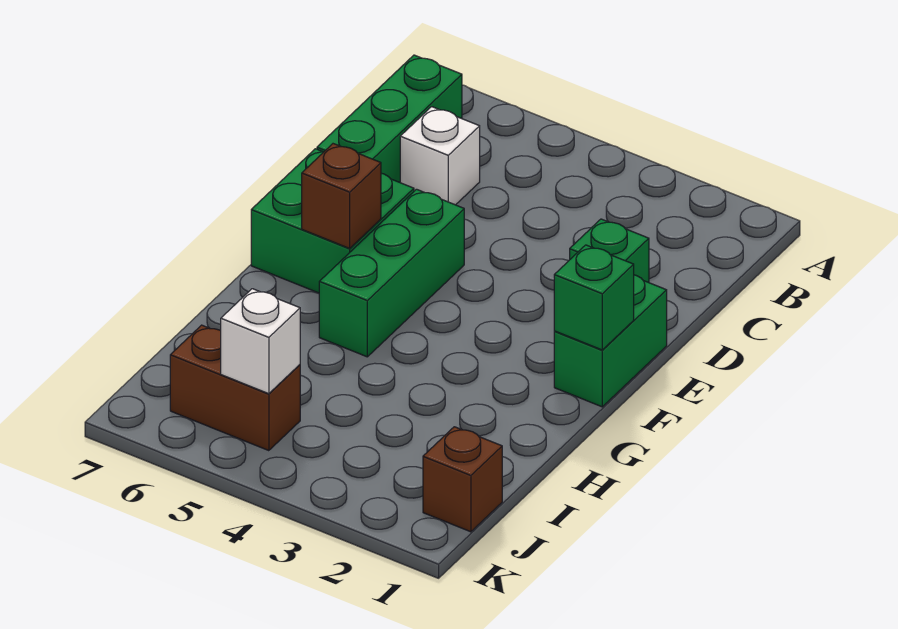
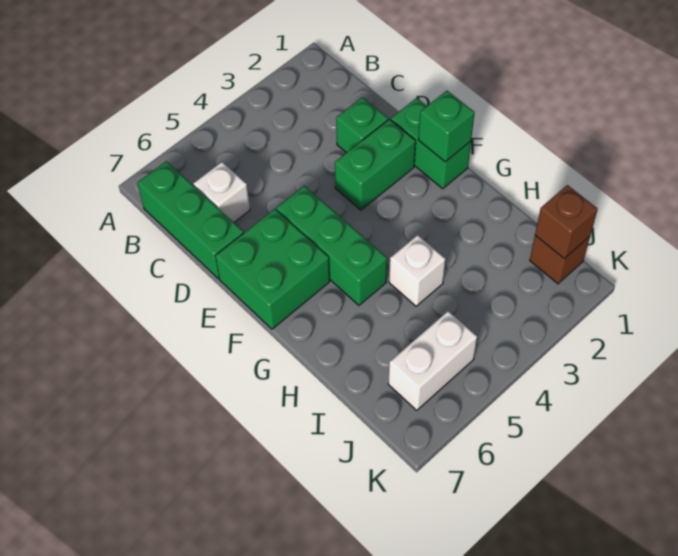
none -> green brick E2:E3 level 1
brown brick F6 level 2 -> brown brick J1 level 2
brown brick J5:J6 level 1 -> white brick J5:J6 level 1
white brick J5 level 2 -> white brick H4 level 1

